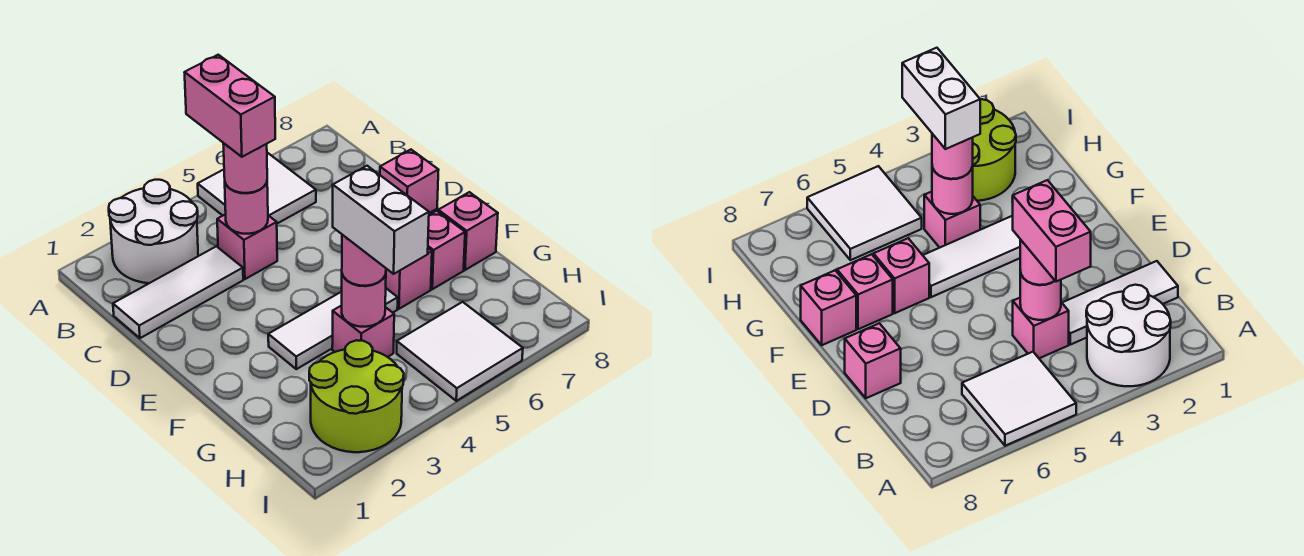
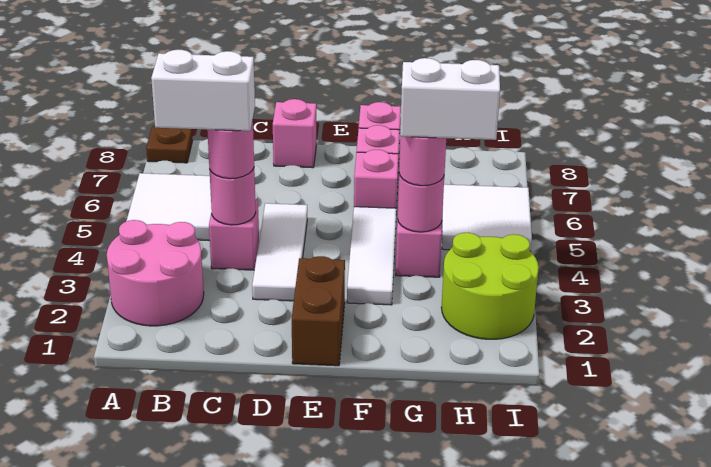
white round brick A2:B3 level 1 -> pink round brick A2:B3 level 1
none -> brown plate A8 level 1
pink brick B4:C4 level 4 -> white brick B4:C4 level 4
white tile C1:C3 level 1 -> white tile D3:D5 level 1
none -> brown brick E1:E2 level 1

